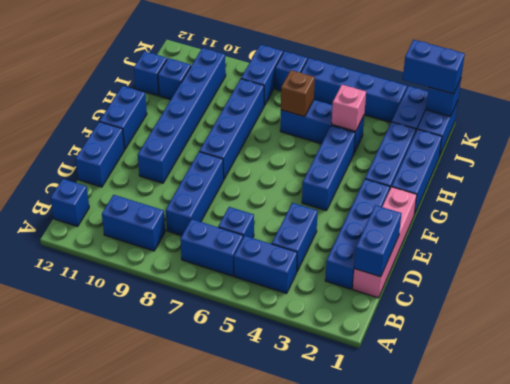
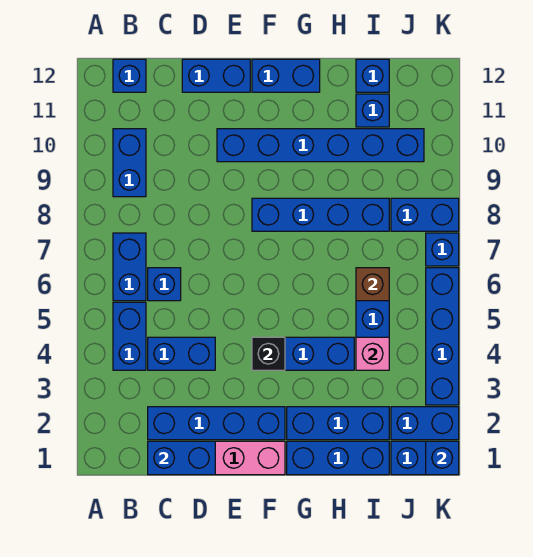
blue brick C8:E8 level 1 -> none
none -> black brick F4 level 2
blue brick K1:K2 level 3 -> none

